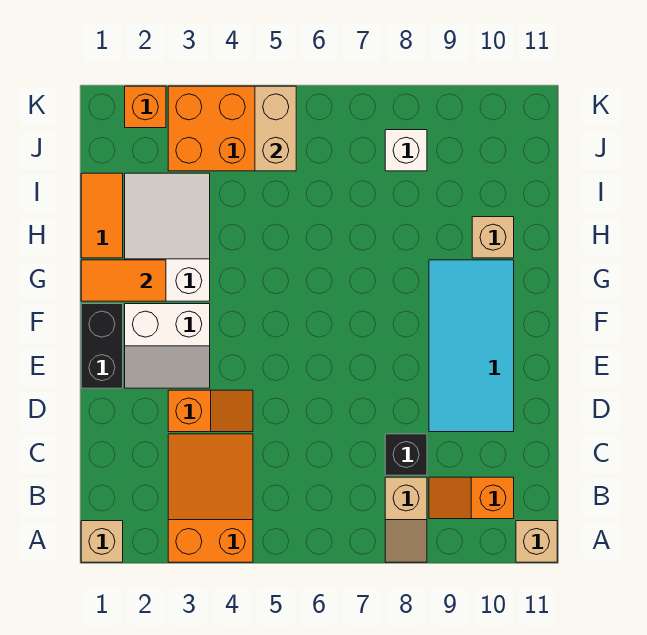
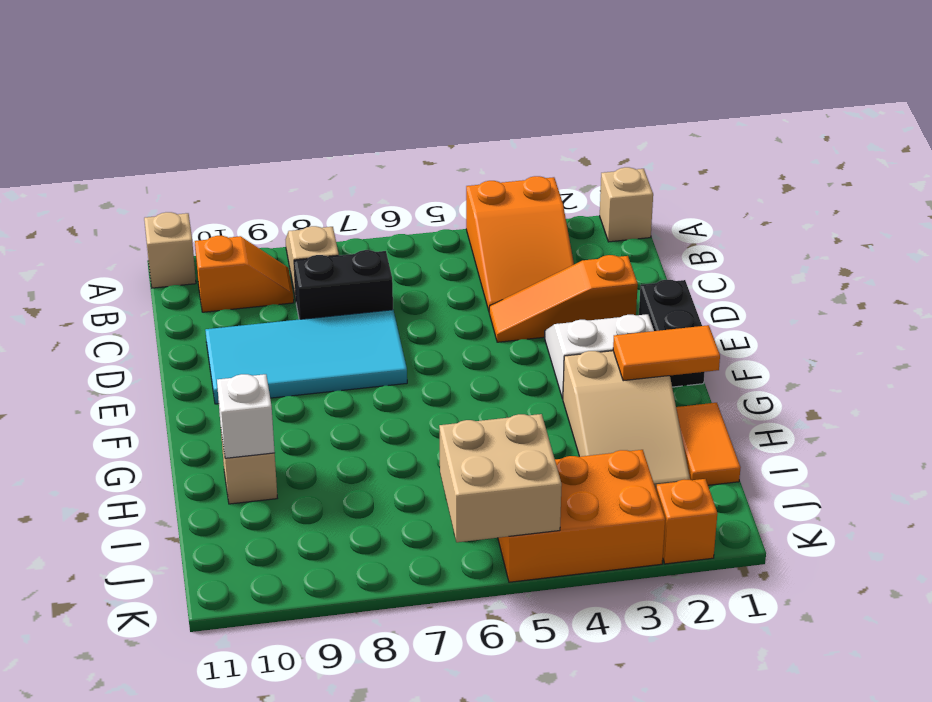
black brick C8 level 1 -> black brick C7:C8 level 1
orange slope D3:D4 level 1 top 3 -> orange slope D2:D4 level 1 top 2
cyan tile D9:G10 level 1 -> cyan tile D7:E10 level 1
white slope G2:I3 level 1 top G -> tan slope G2:I3 level 1 top G
tan brick J5:K5 level 2 -> tan brick J5:K6 level 2
white brick J8 level 1 -> white brick H10 level 2

